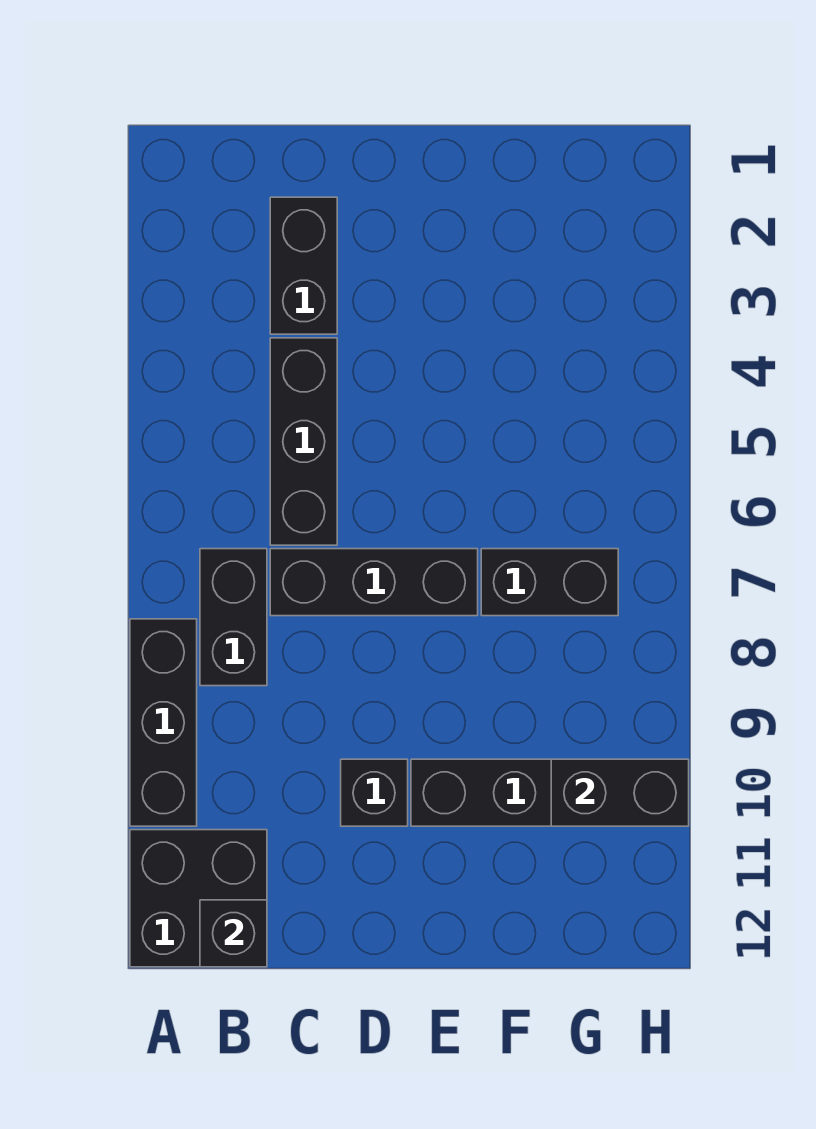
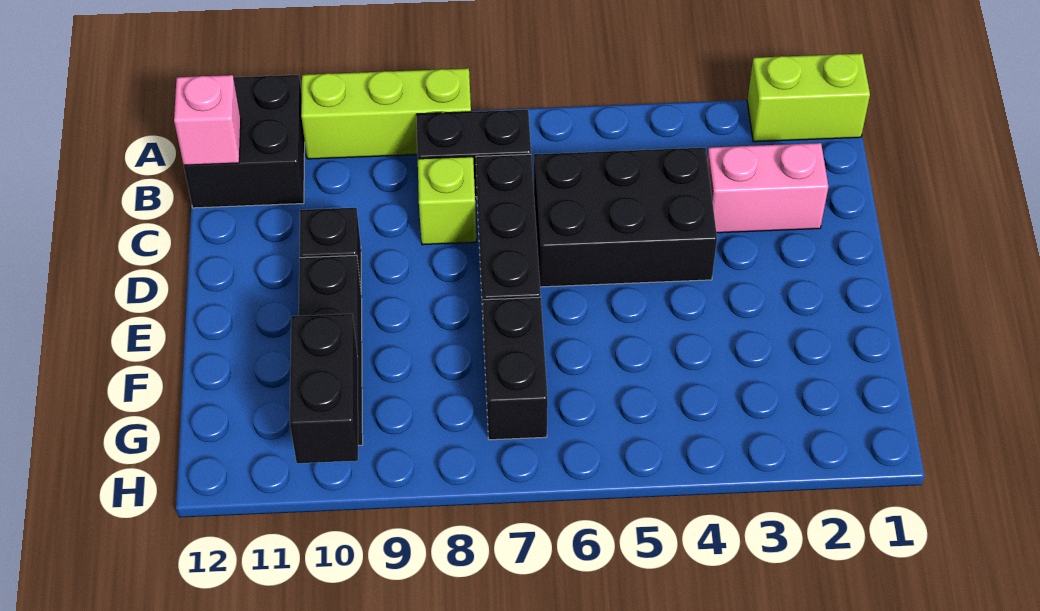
none -> lime brick A1:A2 level 1
black brick A8:A10 level 1 -> lime brick A8:A10 level 1
black brick B12 level 2 -> pink brick B12 level 2
black brick C2:C3 level 1 -> pink brick C2:C3 level 1
black brick C4:C6 level 1 -> black brick C4:D6 level 1
none -> lime brick C8 level 1

